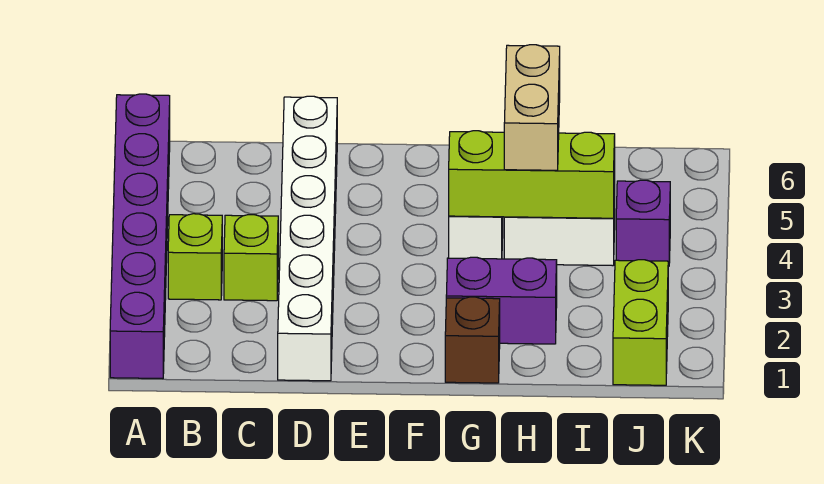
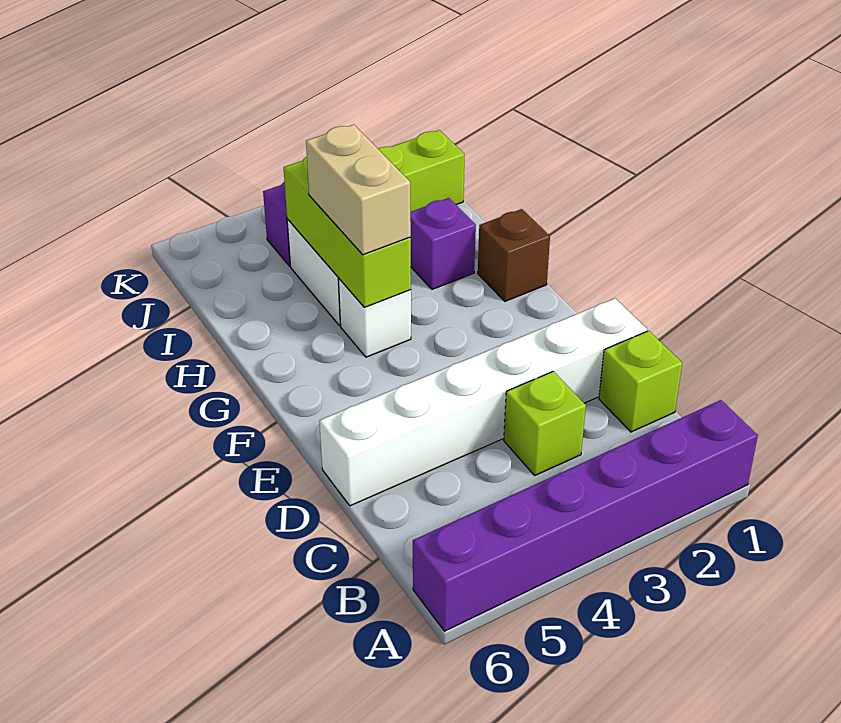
lime brick B3 level 1 -> lime brick C1 level 1
purple brick G2:H2 level 1 -> purple brick H2 level 1
tan brick H4:H5 level 3 -> tan brick G4:H4 level 3

